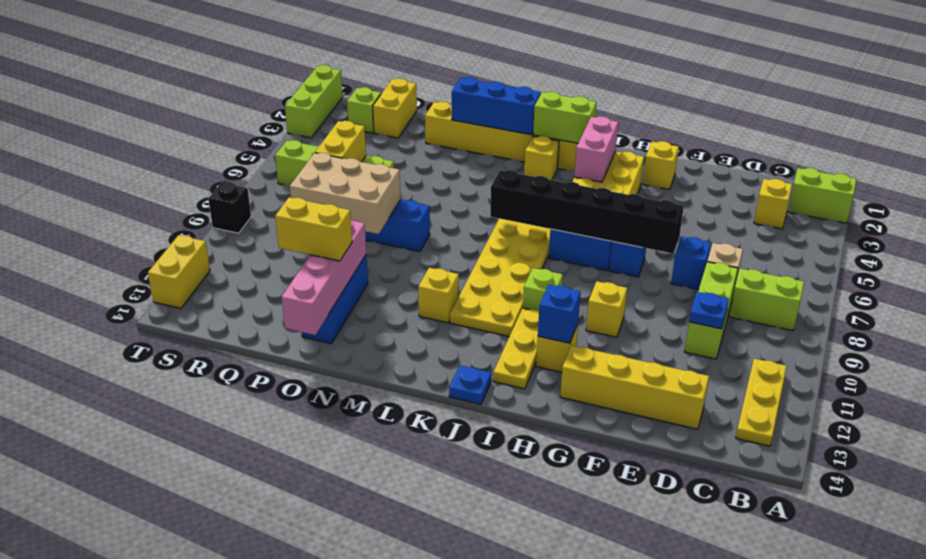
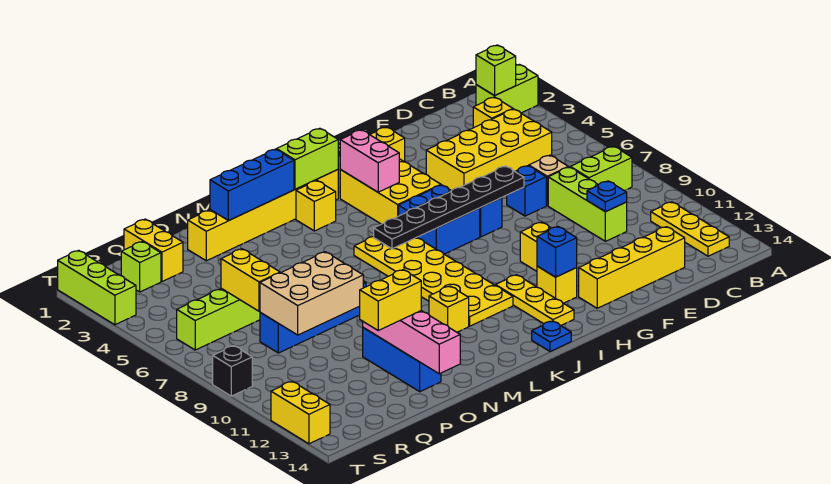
none -> yellow brick C4:F5 level 1
black brick F7:K7 level 2 -> black plate F7:K7 level 2
lime brick I10 level 1 -> lime brick B2 level 2

